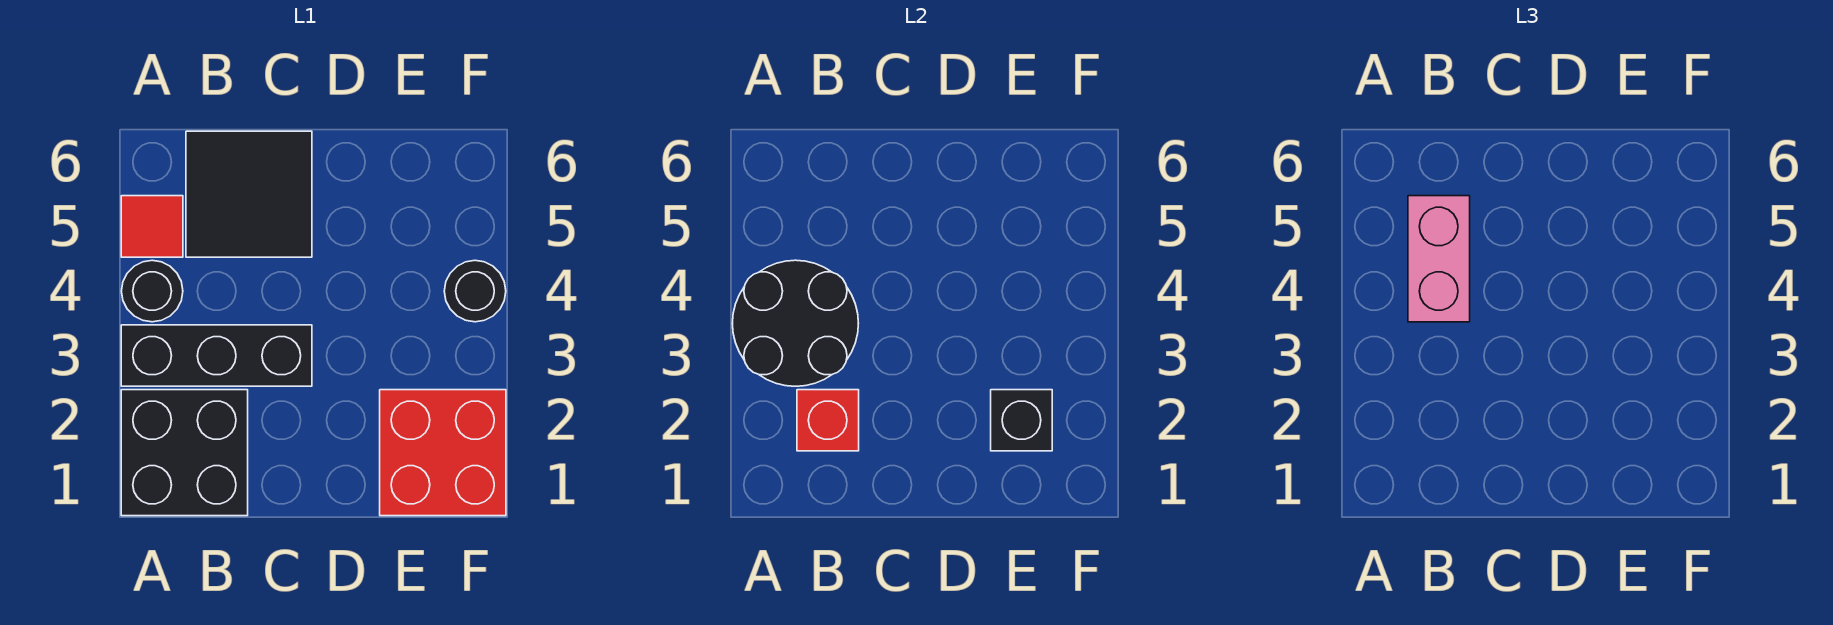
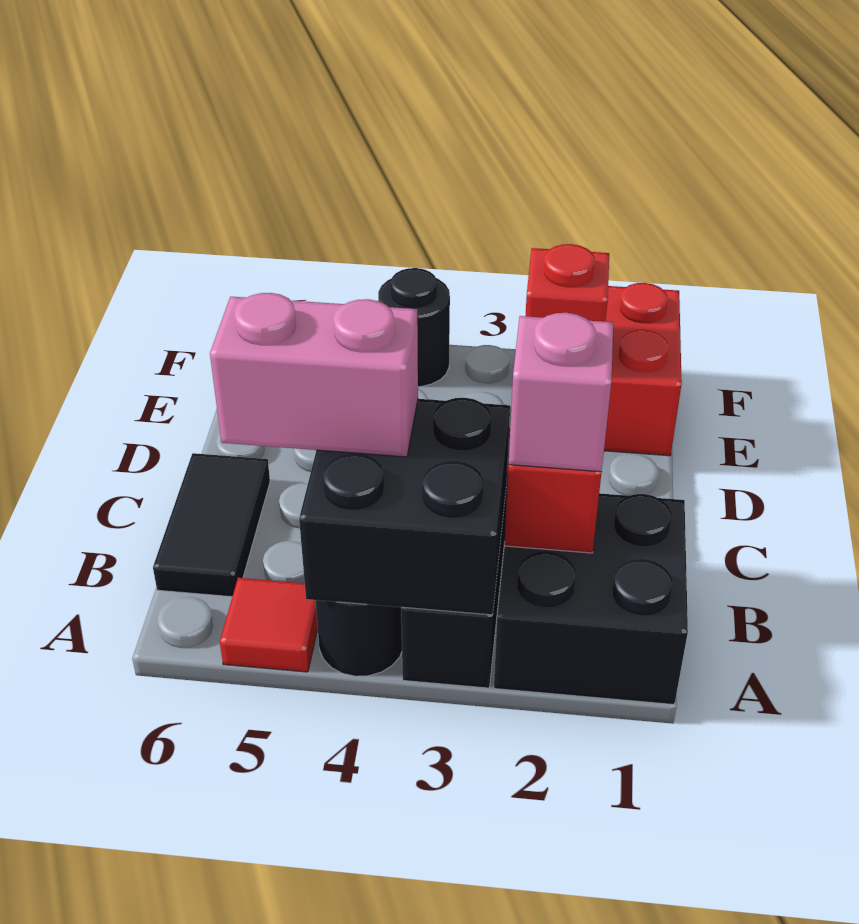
black round brick A3:B4 level 2 -> black brick A3:B4 level 2
none -> pink brick B2 level 3
black tile B5:C6 level 1 -> black tile B6:C6 level 1
black brick E2 level 2 -> red brick E2 level 2

